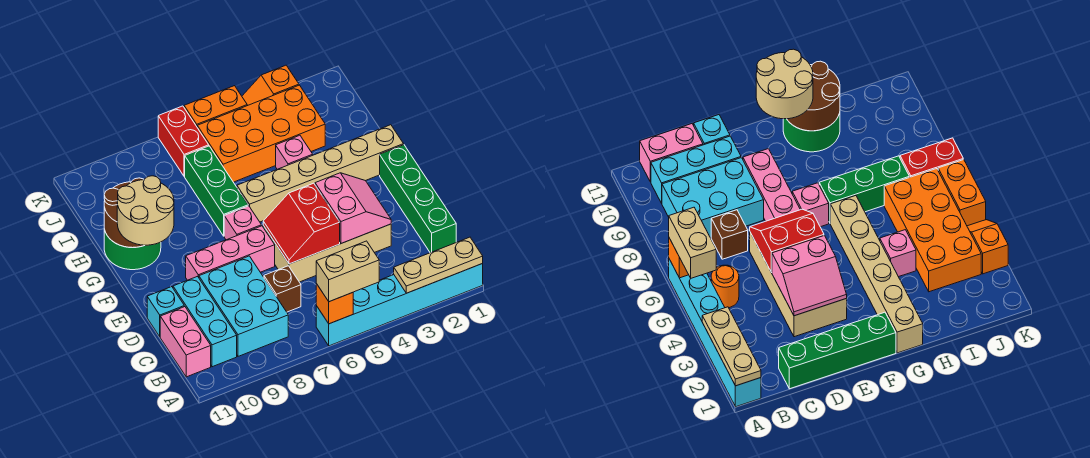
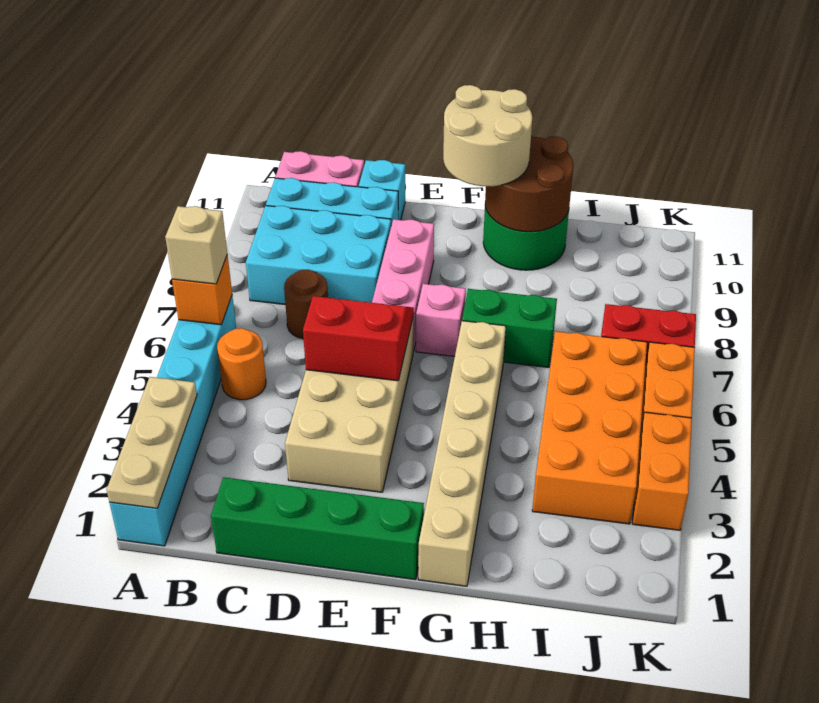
tan brick A5:A6 level 3 -> tan brick A6 level 3
brown brick C7 level 1 -> brown round brick C7 level 1
pink slope D3:E4 level 2 top 4 -> none
green brick G7:I7 level 1 -> green brick G7:H7 level 1
pink brick H4 level 1 -> none
orange slope K3:K4 level 1 top 3 -> orange brick K3:K4 level 1

